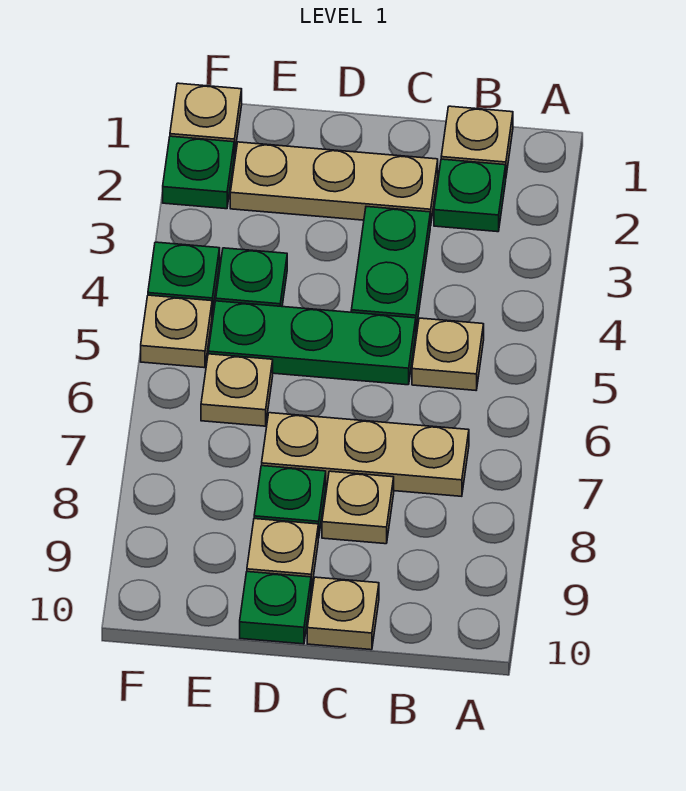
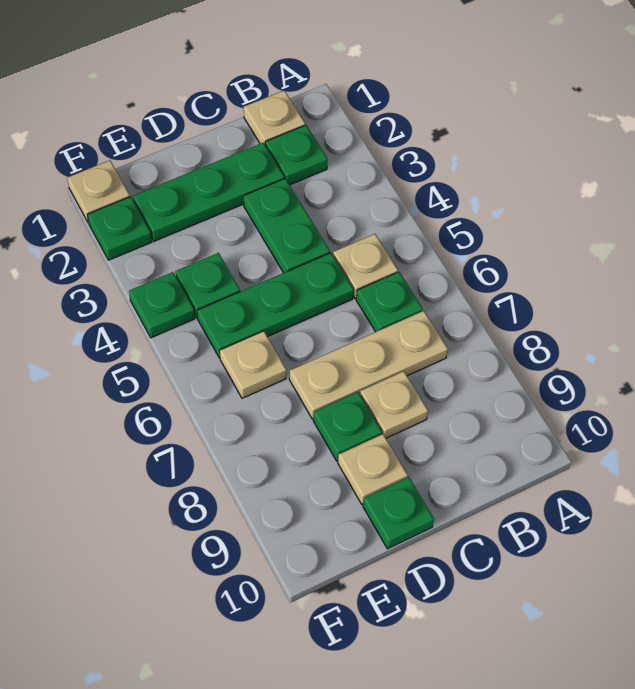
none -> green plate B6 level 1
tan plate C2:E2 level 1 -> green plate C2:E2 level 1
tan plate C10 level 1 -> none
tan plate F5 level 1 -> none

